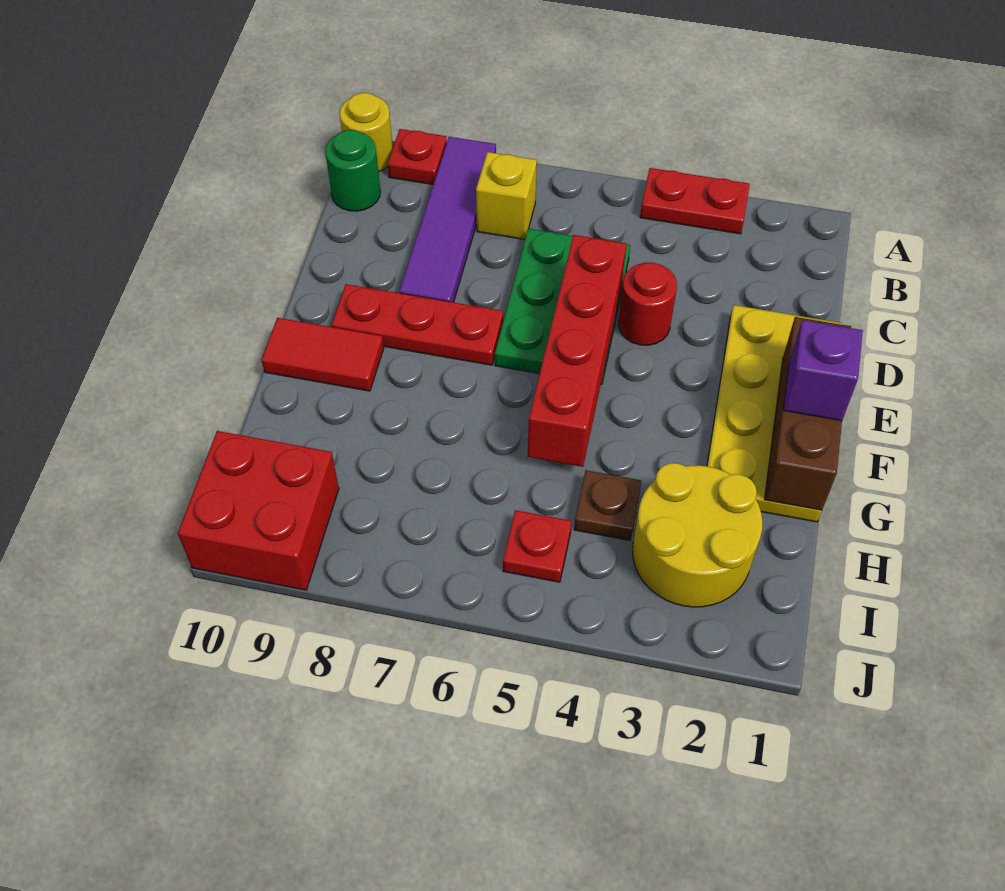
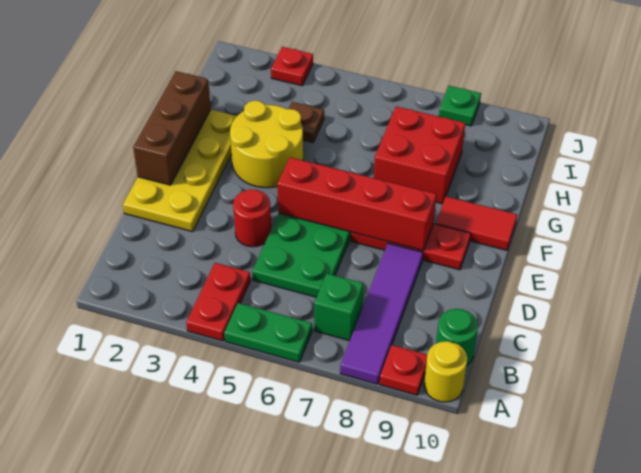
red plate A3:A4 level 1 -> red plate A4:B4 level 1
none -> green plate A5:A6 level 1
yellow brick B7 level 1 -> green brick B7 level 1
red brick D5:G5 level 2 -> red brick E5:E8 level 2
purple brick F1 level 3 -> none
yellow round brick H2:I3 level 1 -> yellow round brick F3:G4 level 1
red plate I5 level 1 -> red plate J3 level 1
red brick I9:J10 level 1 -> red brick G7:H8 level 1
none -> green plate J8 level 1

